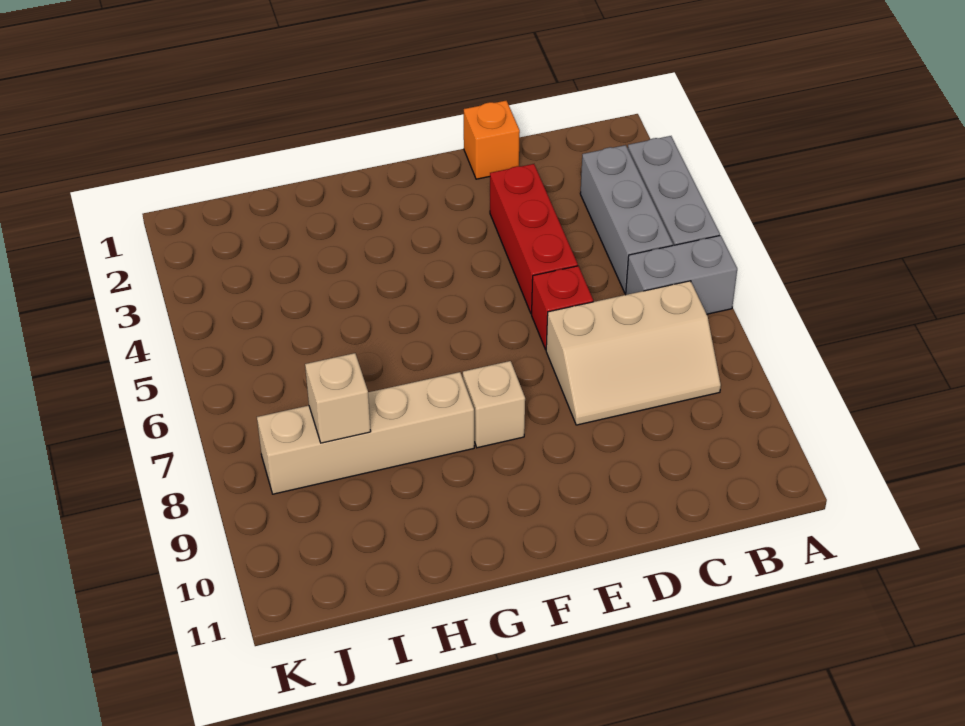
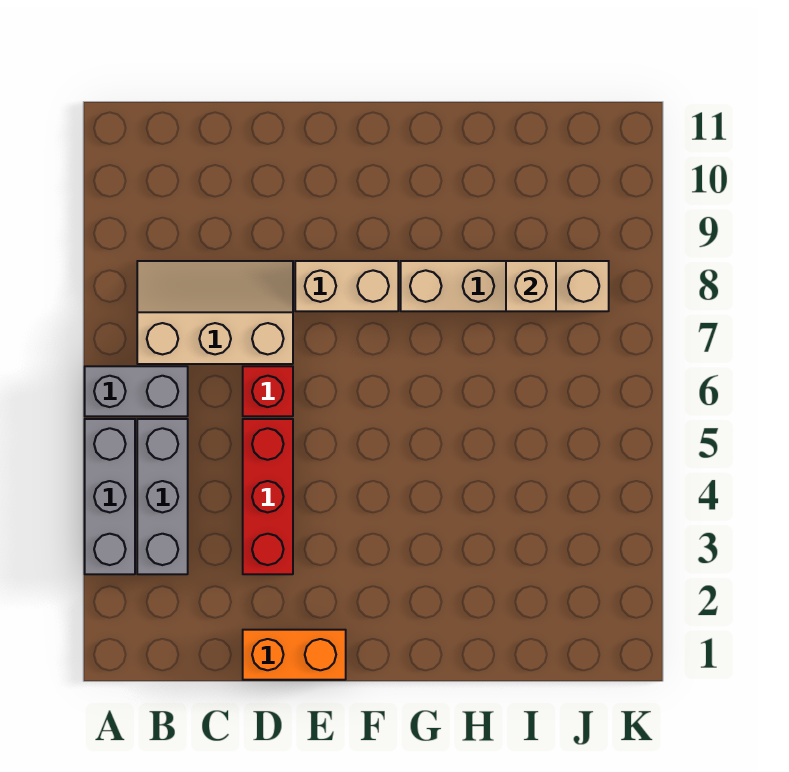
orange brick D1 level 1 -> orange brick D1:E1 level 1
tan brick F8 level 1 -> tan brick E8:F8 level 1

